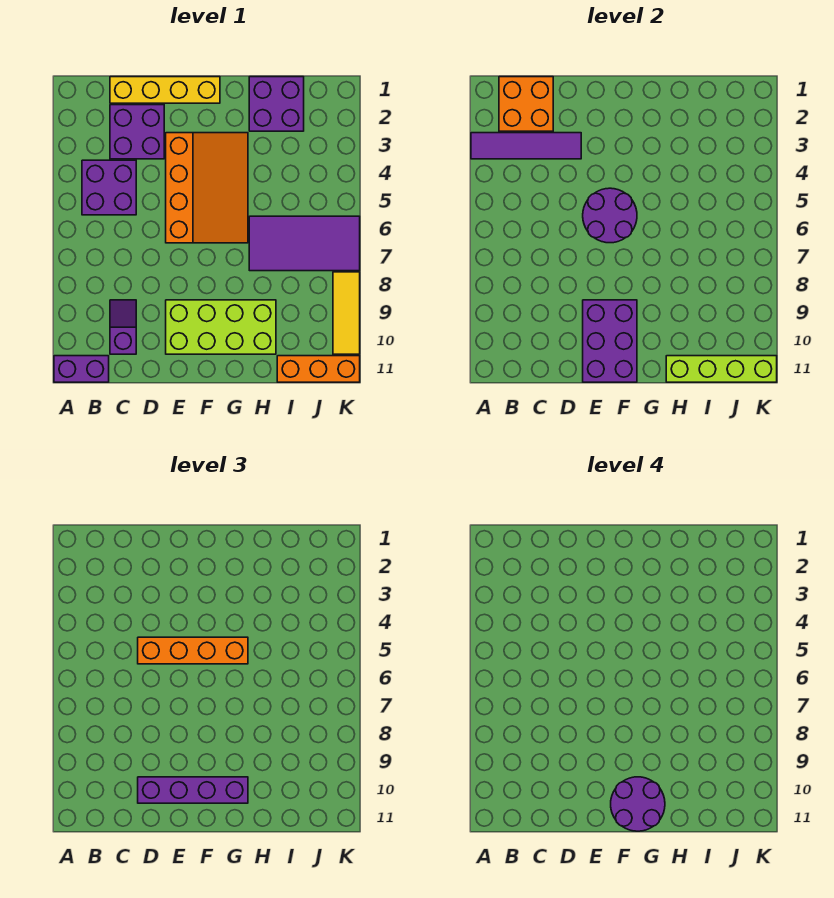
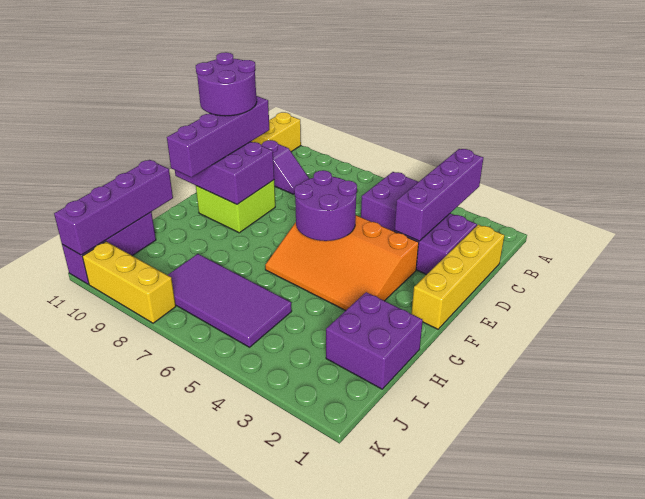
purple tile A3:D3 level 2 -> purple brick A3:D3 level 2
purple brick A11:B11 level 1 -> yellow brick A11:B11 level 1
orange brick B1:C2 level 2 -> none
orange brick D5:G5 level 3 -> none
lime brick E9:H10 level 1 -> lime brick E9:F10 level 1
purple round brick F10:G11 level 4 -> purple round brick D10:E11 level 4
purple tile H6:K7 level 1 -> purple tile I5:J8 level 1
lime brick H11:K11 level 2 -> purple brick H11:K11 level 2
orange brick I11:K11 level 1 -> purple brick I11:K11 level 1
yellow tile K8:K10 level 1 -> yellow brick K8:K10 level 1

